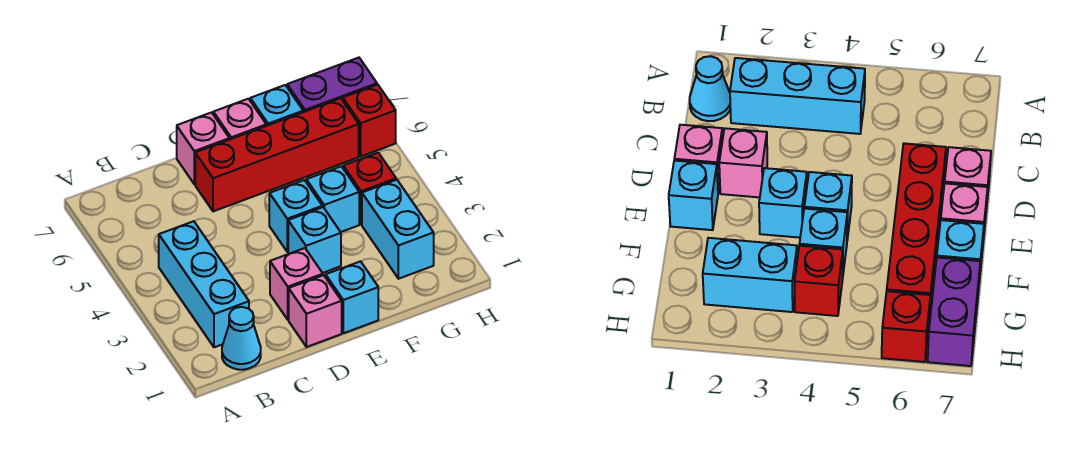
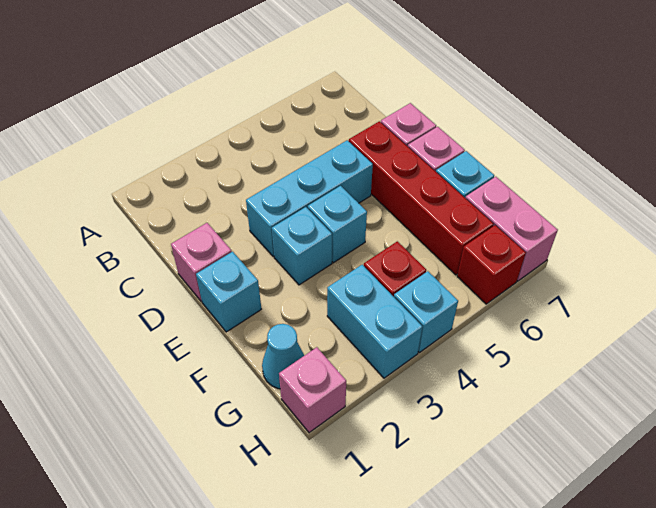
cyan cone B1 level 1 -> cyan cone G1 level 1
cyan brick B2:B4 level 1 -> cyan brick D3:D5 level 1
pink brick D2 level 1 -> pink brick H1 level 1
cyan brick F4 level 1 -> cyan brick H4 level 1
cyan brick G2:G3 level 1 -> cyan brick G3:H3 level 1
purple brick G7:H7 level 1 -> pink brick G7:H7 level 1

